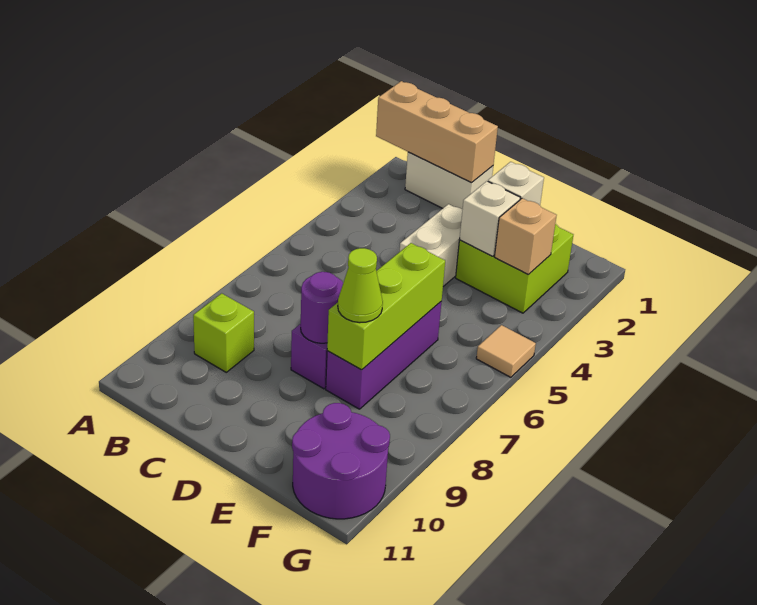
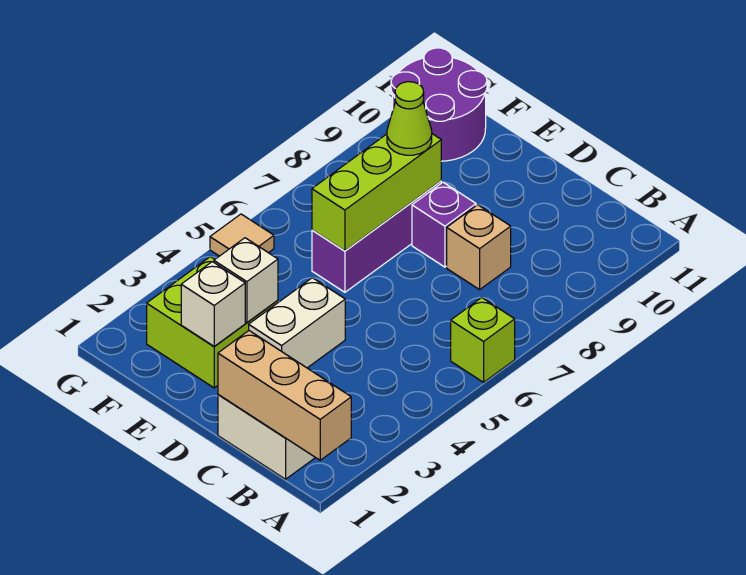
lime brick B9 level 1 -> lime brick A6 level 1
purple round brick D8 level 2 -> none
tan brick F3 level 2 -> tan brick C8 level 1

